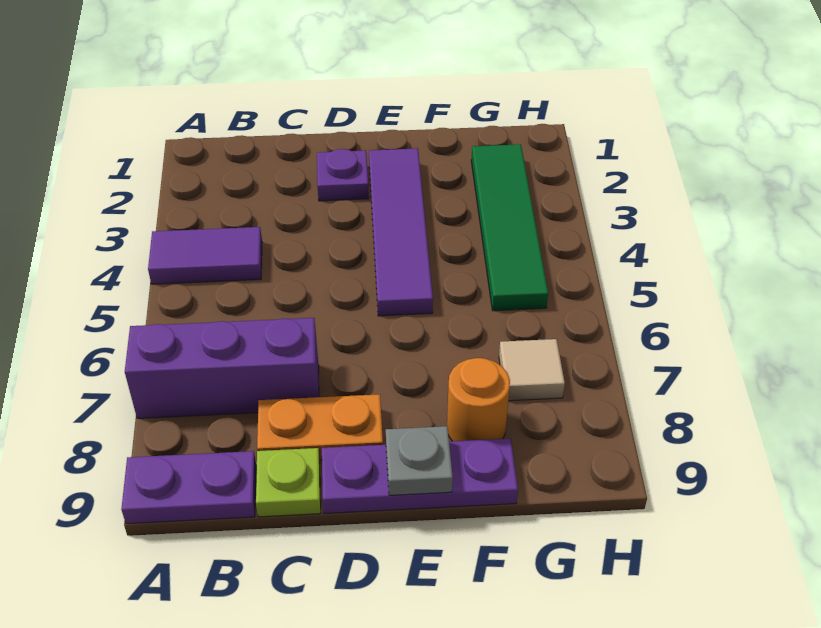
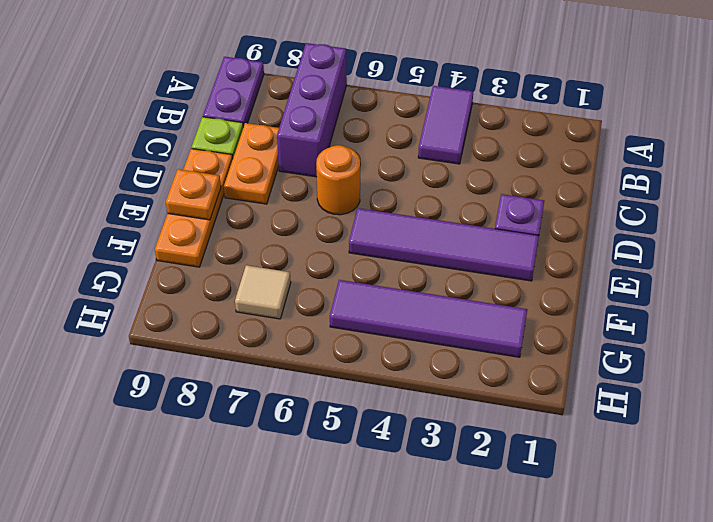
purple plate D9:F9 level 1 -> orange plate D9:F9 level 1
grey plate E9 level 2 -> orange plate E9 level 2
orange round brick F8 level 1 -> orange round brick D6 level 1
green tile G2:G5 level 1 -> purple tile G2:G5 level 1

